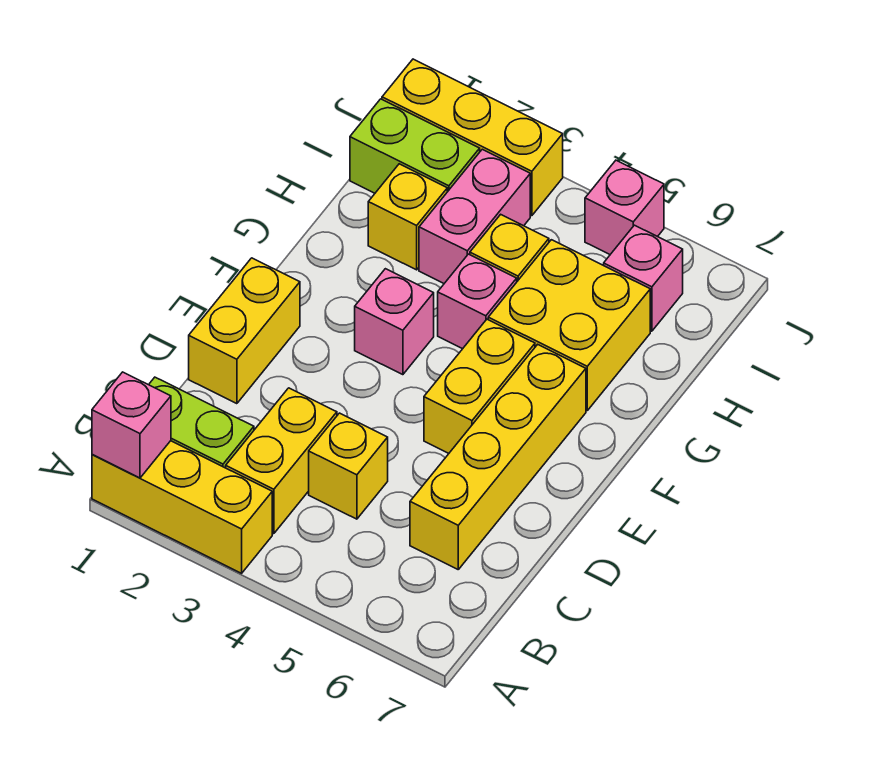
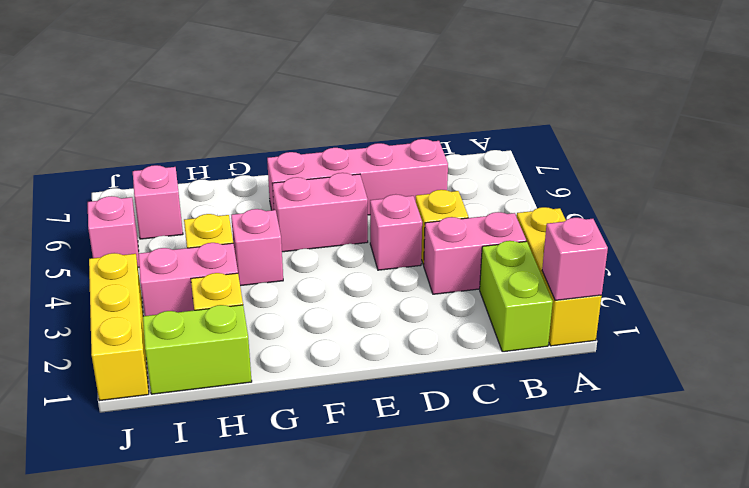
yellow brick B3:C3 level 1 -> pink brick B3:C3 level 1
yellow brick C6:F6 level 1 -> pink brick C6:F6 level 1
yellow brick D1:E1 level 1 -> none
yellow brick E5:F5 level 1 -> pink brick E5:F5 level 1
pink brick F3 level 1 -> pink brick D4 level 1
yellow brick G5:H6 level 1 -> none
lime brick I1:I2 level 1 -> lime brick H1:I1 level 1

